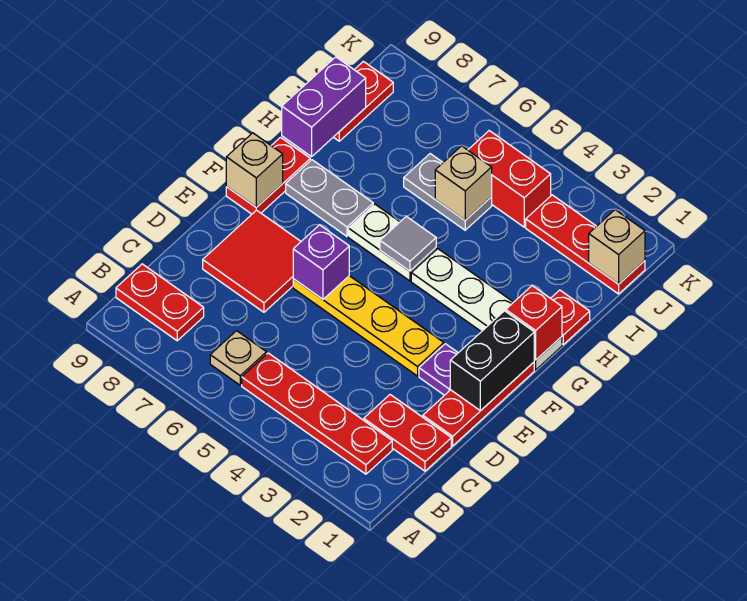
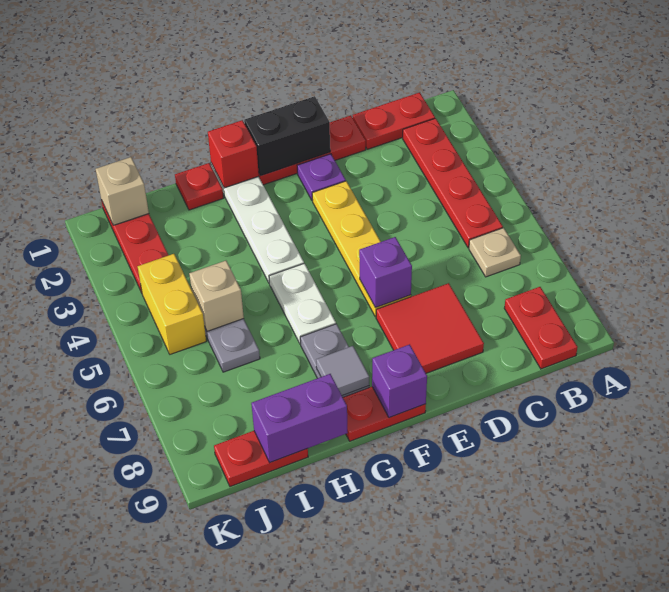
red plate C1:C2 level 1 -> red plate B1:C1 level 1
tan brick F9 level 2 -> purple brick F9 level 2
grey tile G5 level 2 -> grey tile G8 level 2
red brick J4:J5 level 1 -> yellow brick J4:J5 level 1

